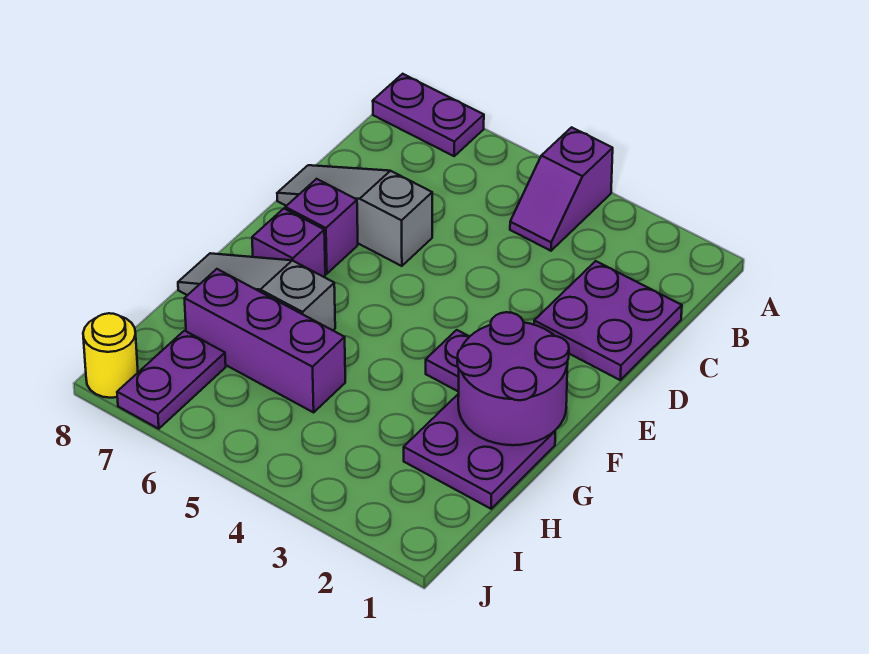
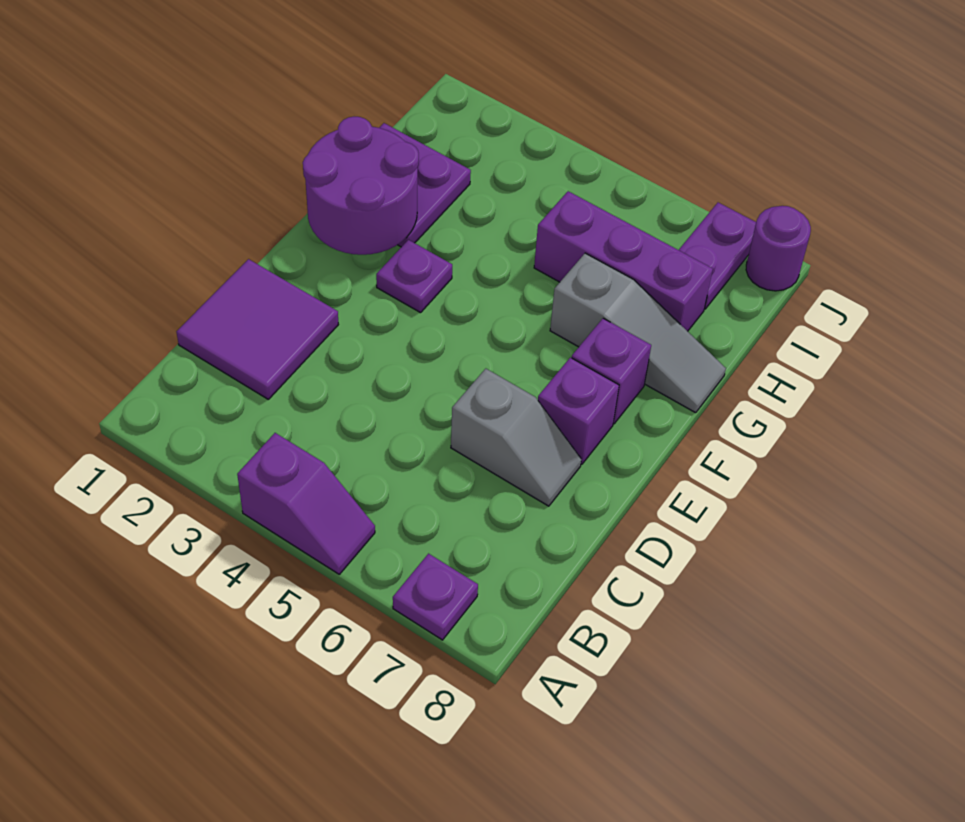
purple slope A4:B4 level 1 top A -> purple slope A4:A5 level 1 top 4
purple plate A7:A8 level 1 -> purple plate A7 level 1
purple plate C1:D2 level 1 -> purple tile C1:D2 level 1
grey slope D6:D8 level 1 top 6 -> grey slope D6:D7 level 1 top 6
yellow round brick J8 level 1 -> purple round brick J8 level 1

